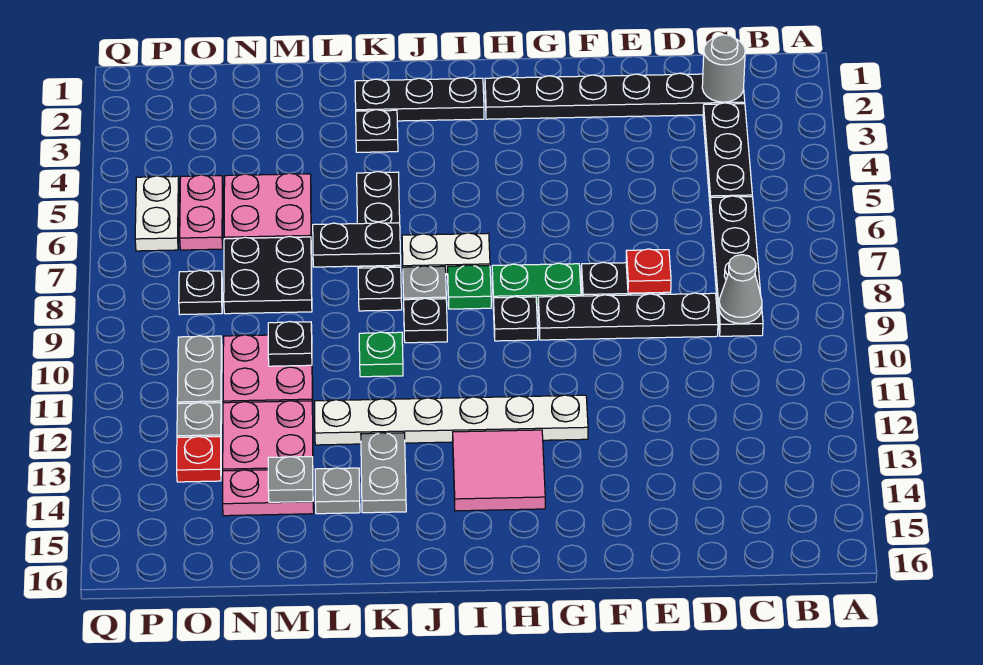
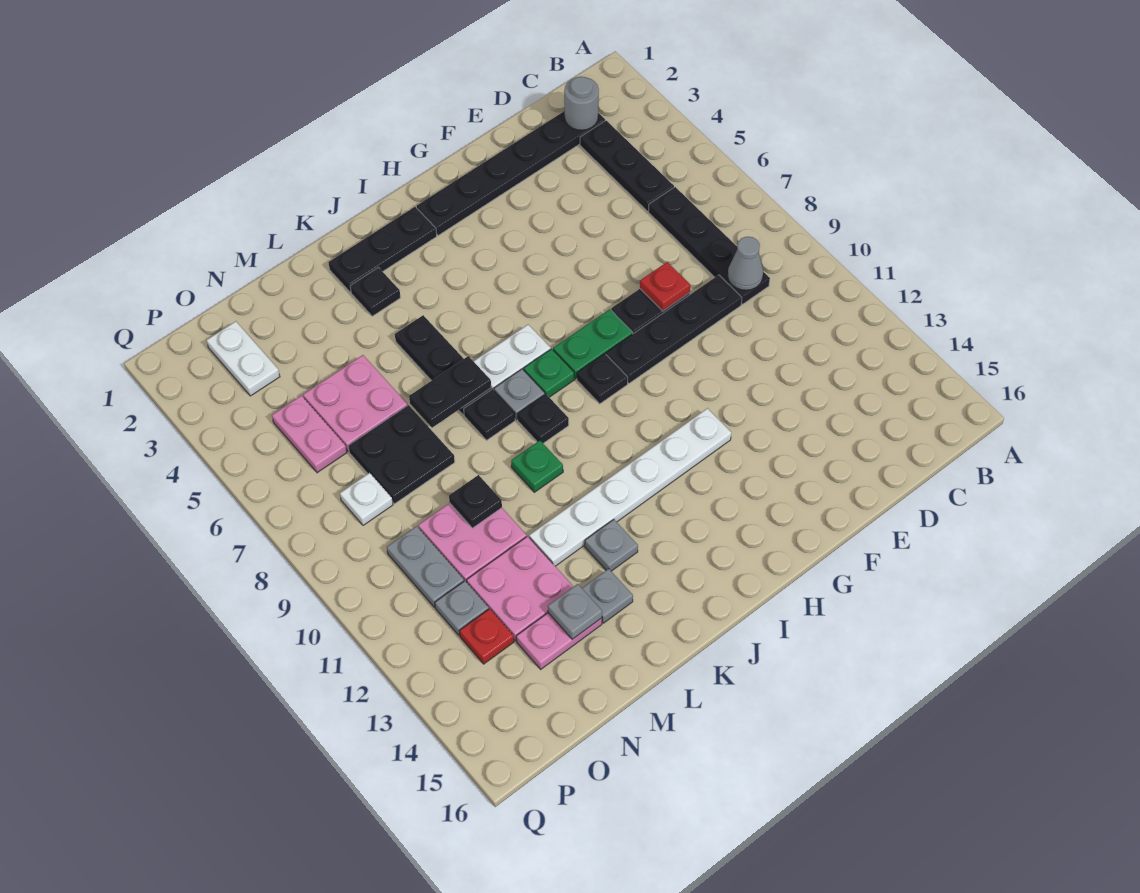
pink tile H13:I14 level 1 -> none
grey plate K13:K14 level 1 -> grey plate K13 level 1
black plate O8 level 1 -> white plate O8 level 1
white plate P5:P6 level 1 -> white plate O2:O3 level 1

